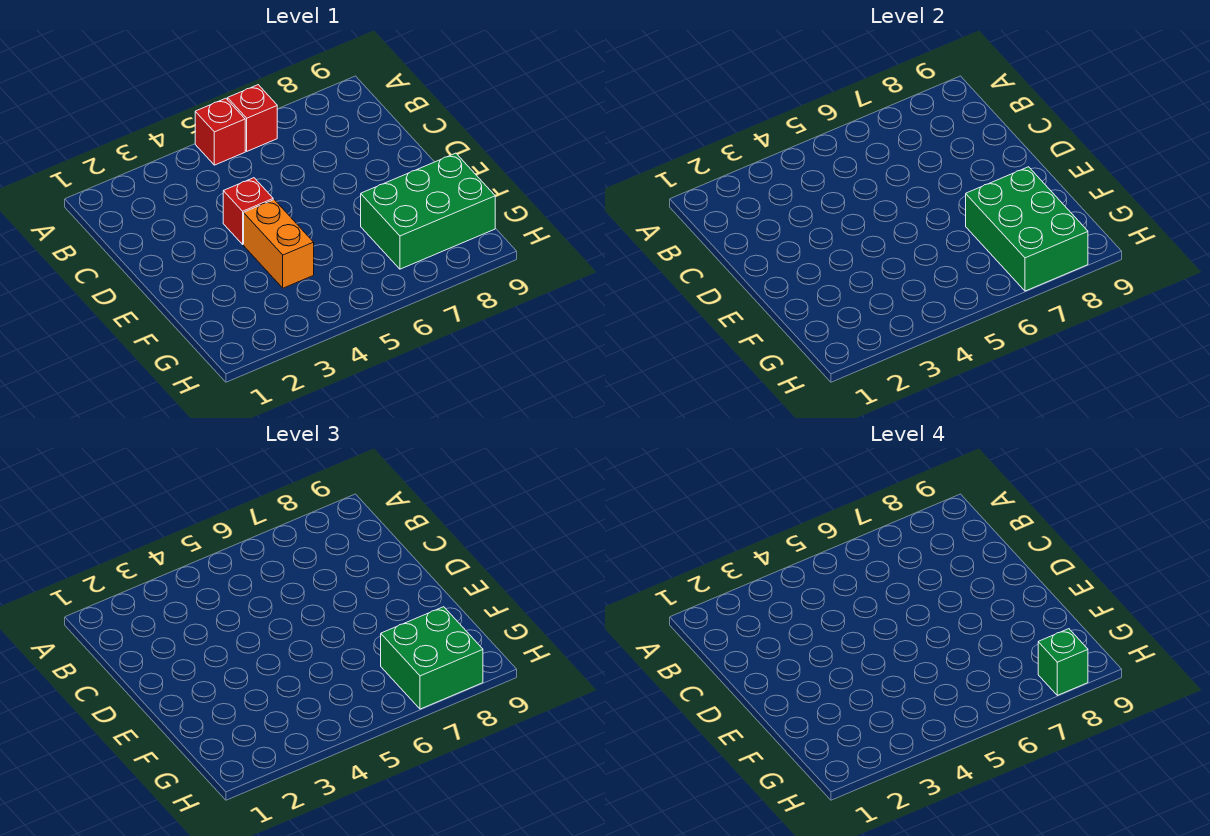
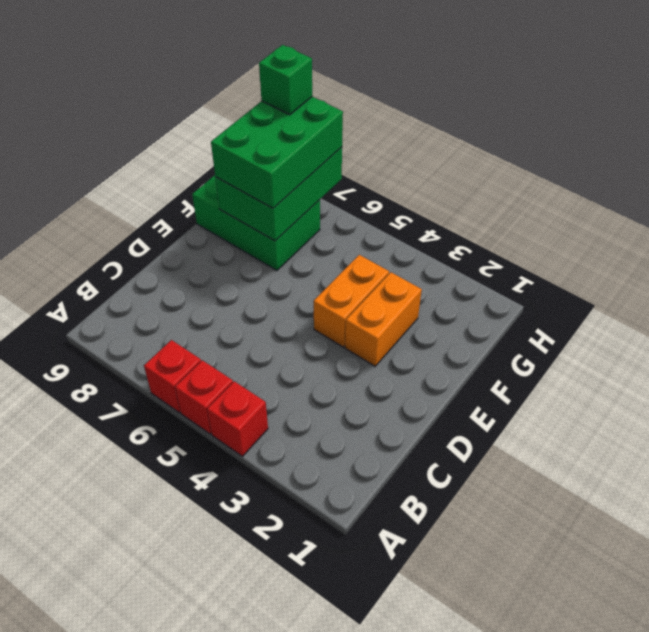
red brick D4 level 1 -> red brick A4 level 1
none -> orange brick E3:F3 level 1
green brick G7:H8 level 3 -> green brick F7:H8 level 3

